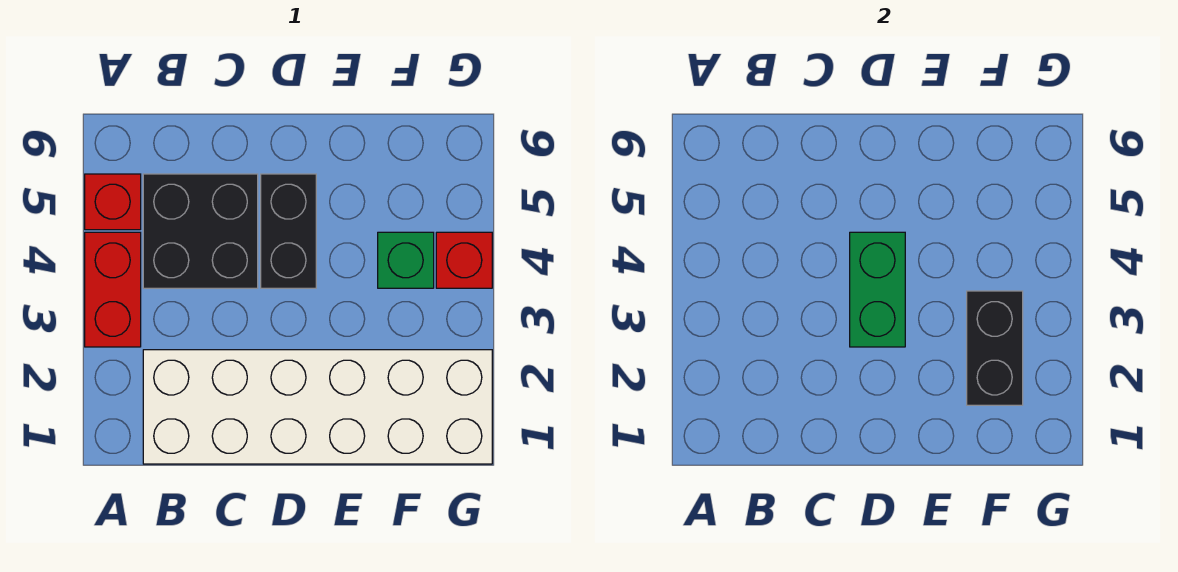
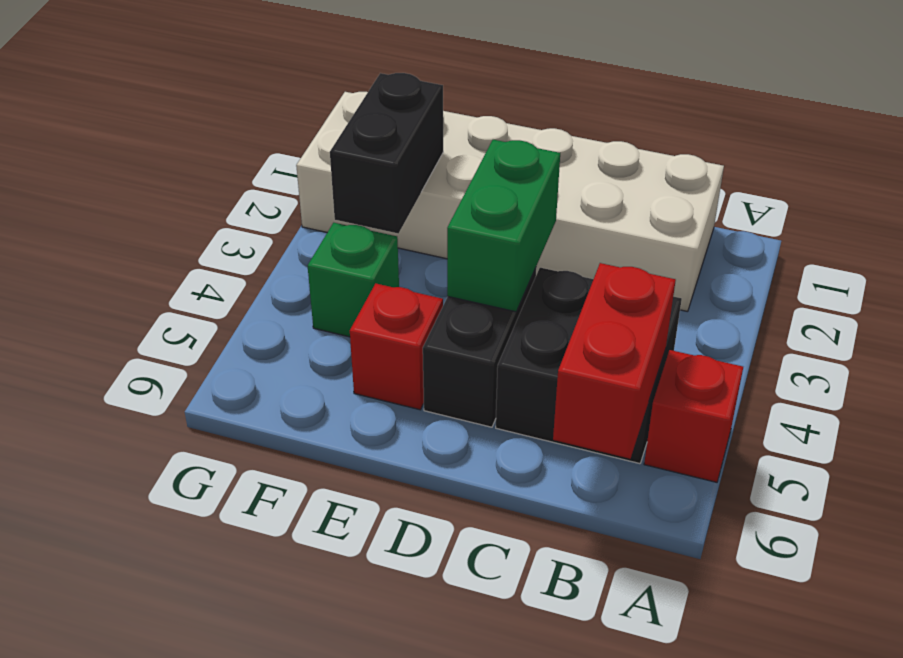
red brick A3:A4 level 1 -> red brick B5:B6 level 2
red brick G4 level 1 -> red brick E5 level 1

